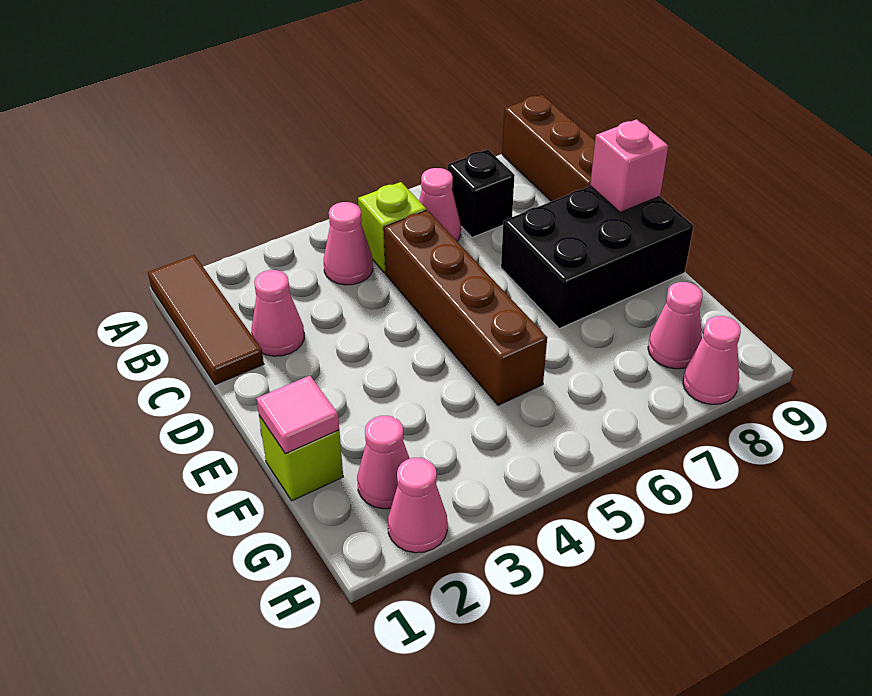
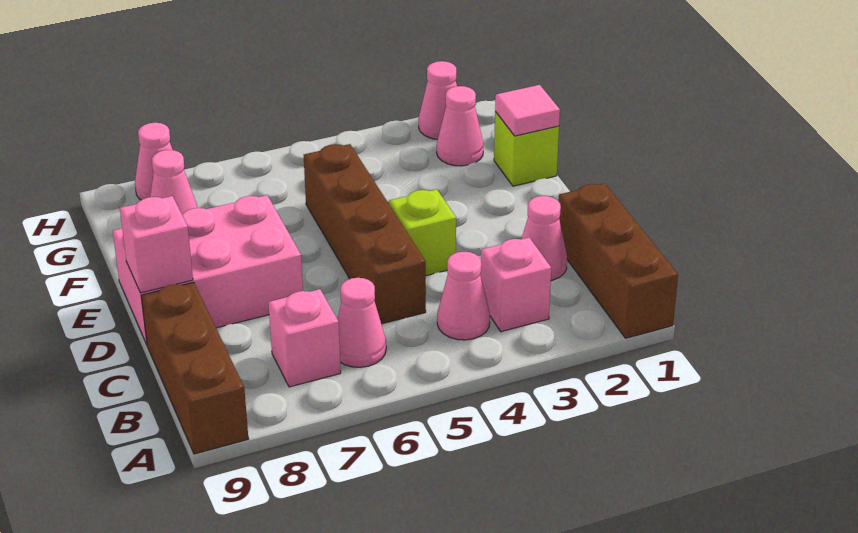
brown tile A1:C1 level 1 -> brown brick A1:C1 level 1
none -> pink brick B3 level 1
lime brick B5 level 1 -> lime brick D4 level 1
black brick B7 level 1 -> pink brick B7 level 1
black brick D7:E9 level 1 -> pink brick D7:E9 level 1

